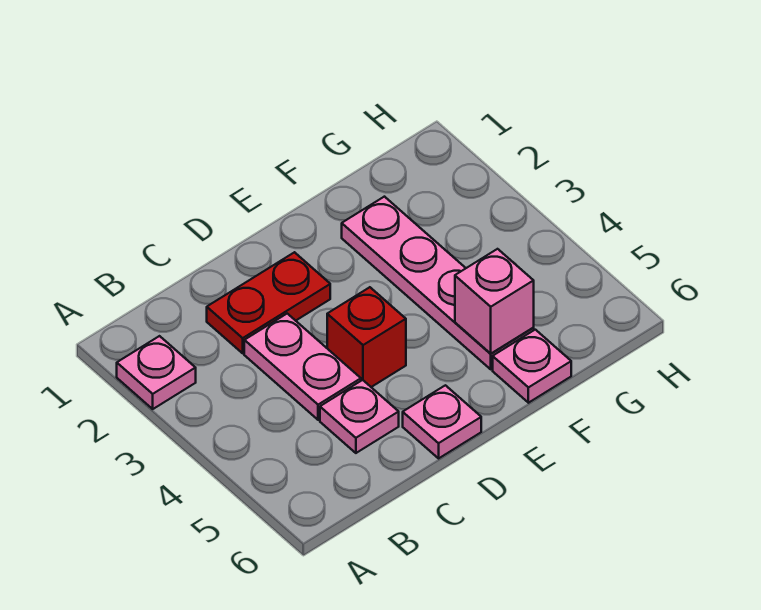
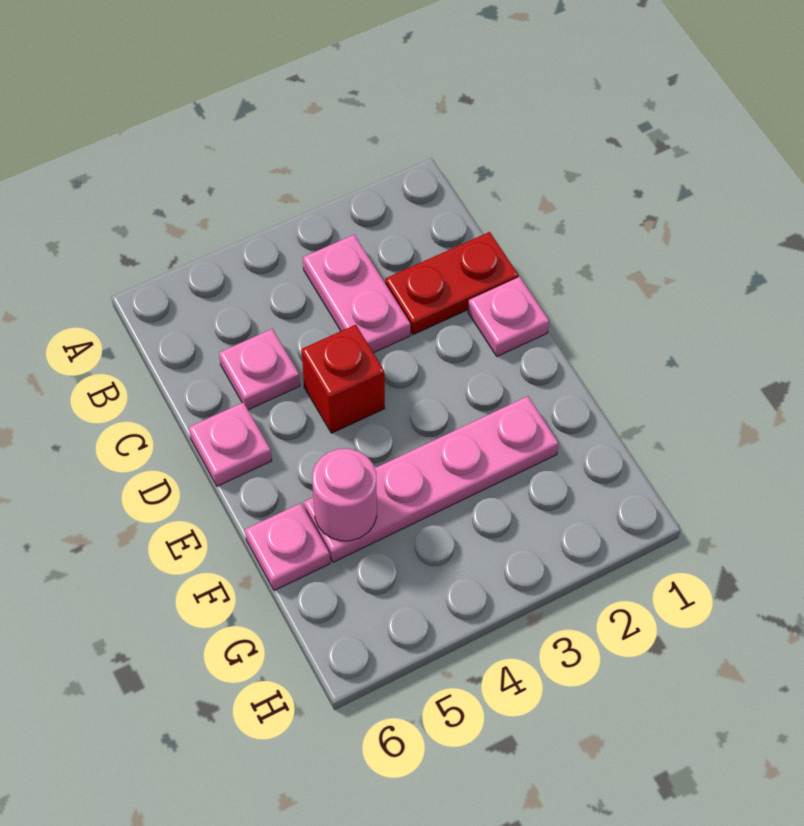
pink plate A2 level 1 -> pink plate D1 level 1
red plate C2:D2 level 1 -> red plate C1:C2 level 1
pink plate C3:C4 level 1 -> pink plate B3:C3 level 1
pink brick F5 level 2 -> pink round brick F5 level 2

